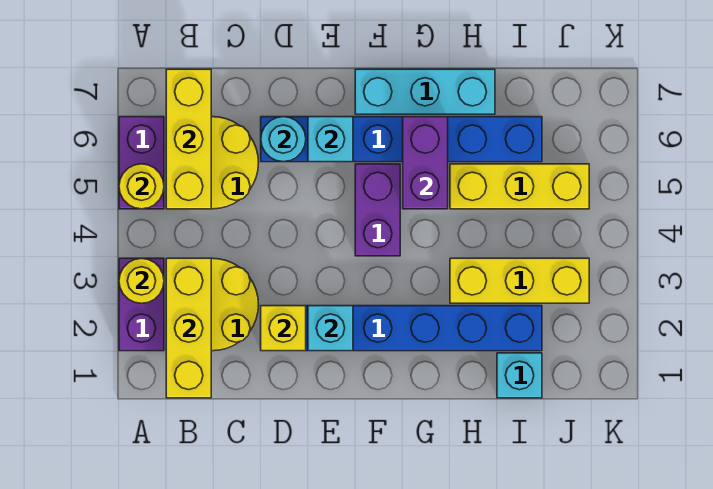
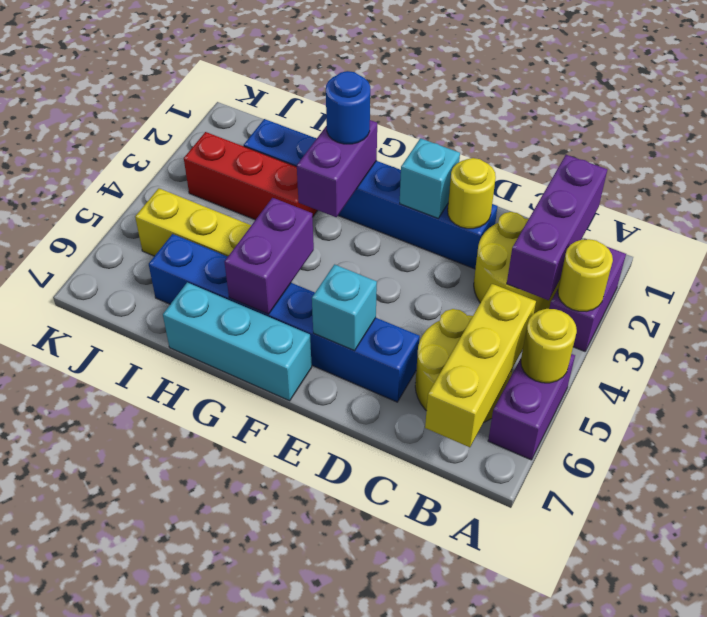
yellow brick B1:B3 level 2 -> purple brick B1:B3 level 2
yellow brick D2 level 2 -> yellow round brick D2 level 2
cyan round brick D6 level 2 -> none
purple brick F4:F5 level 1 -> purple brick G2:G3 level 2
none -> blue round brick G2 level 3
yellow brick H3:J3 level 1 -> red brick H3:J3 level 1
cyan brick I1 level 1 -> none

